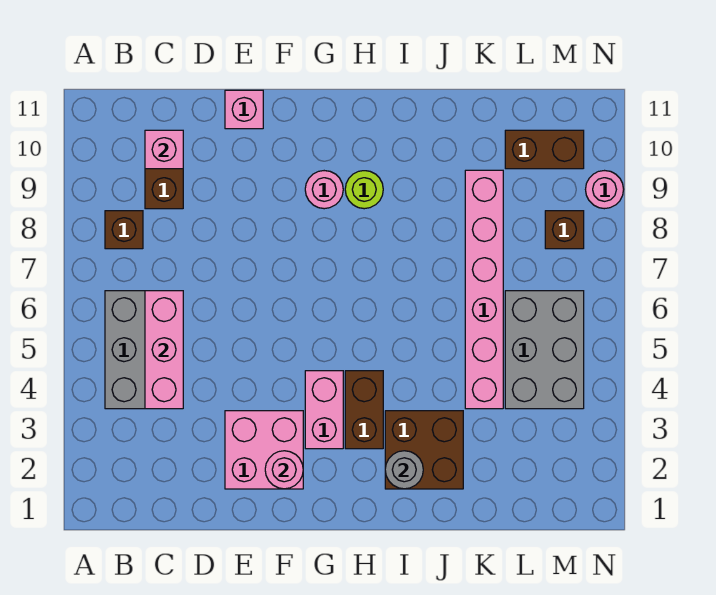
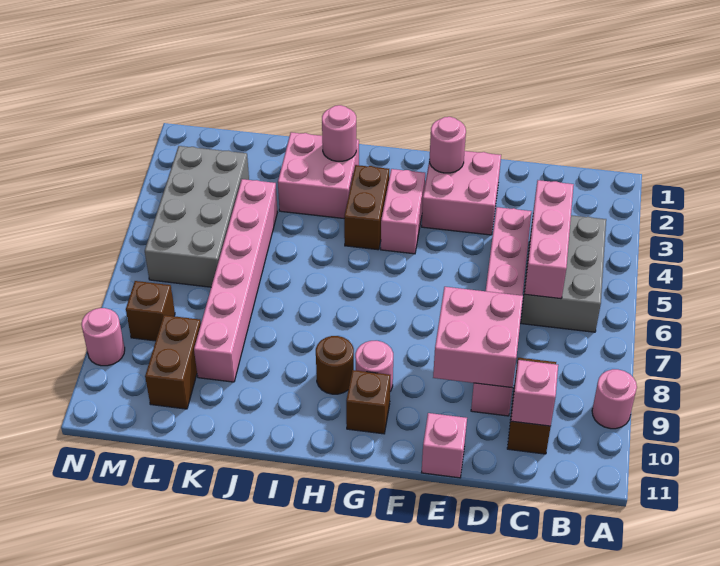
none -> pink round brick A9 level 1
brown brick B8 level 1 -> brown brick G10 level 1
none -> pink brick D4:D9 level 1
none -> pink brick D8:E9 level 2
lime round brick H9 level 1 -> brown round brick H9 level 1
brown brick I2:J3 level 1 -> pink brick I2:J3 level 1
grey round brick I2 level 2 -> pink round brick I2 level 2
grey brick L4:M6 level 1 -> grey brick L3:M6 level 1
brown brick L10:M10 level 1 -> brown brick L9:L10 level 1

